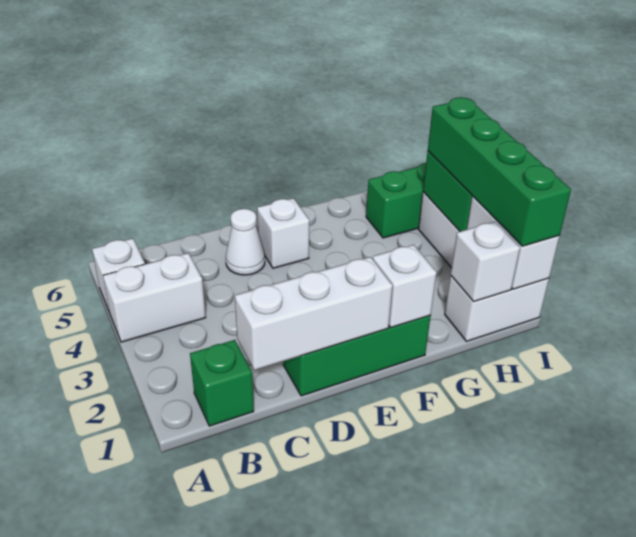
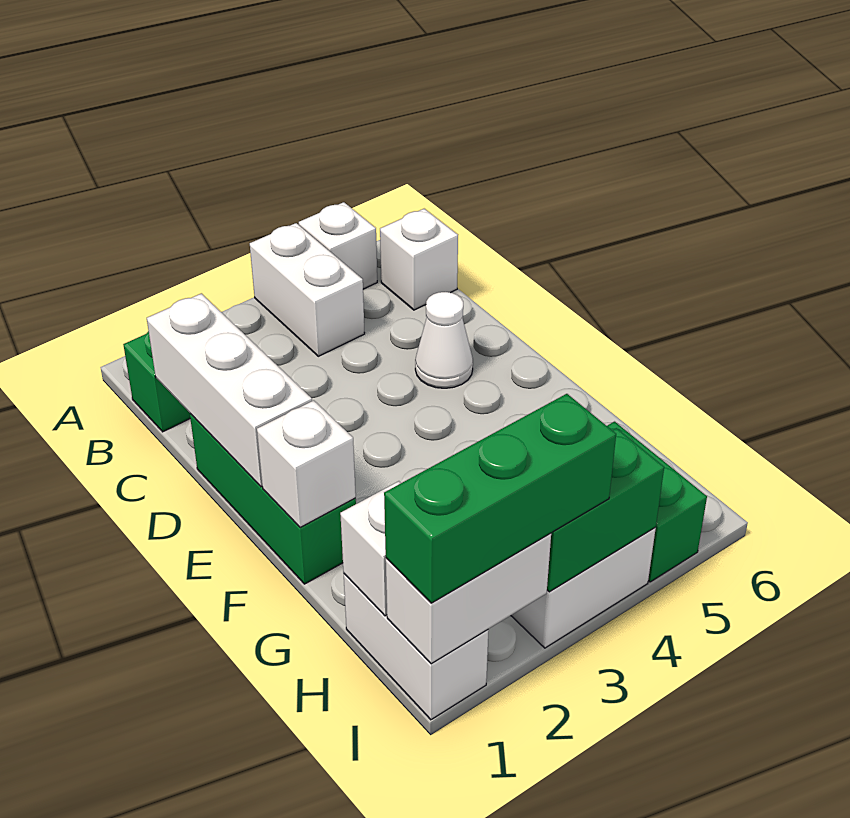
white brick E5 level 1 -> white brick B6 level 1
green brick I1:I4 level 3 -> green brick I1:I3 level 3

